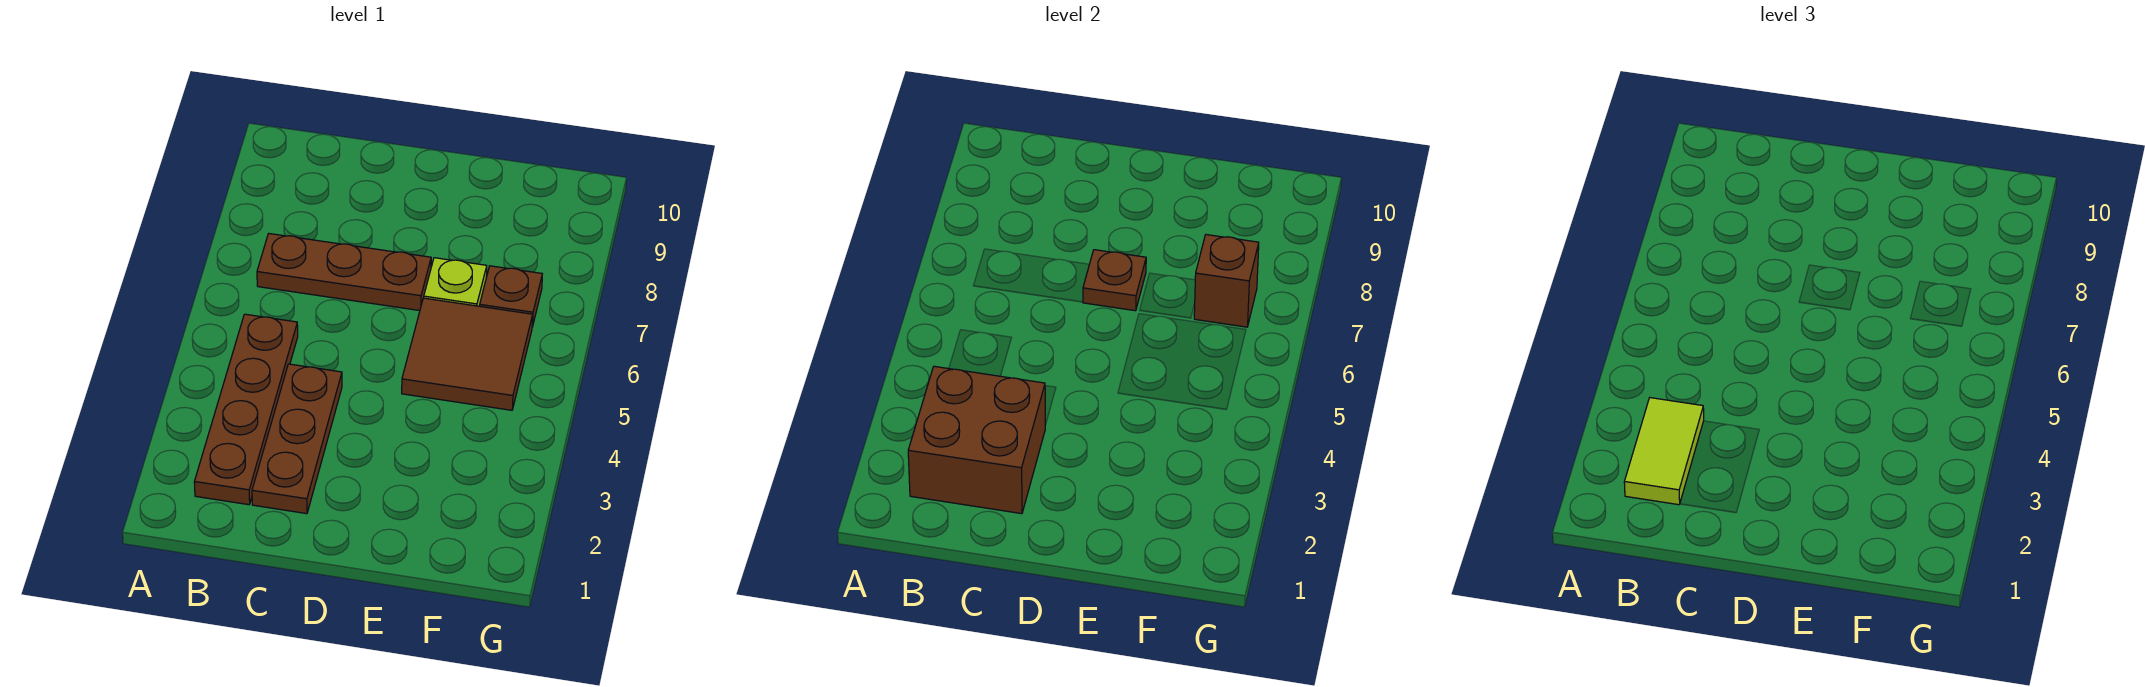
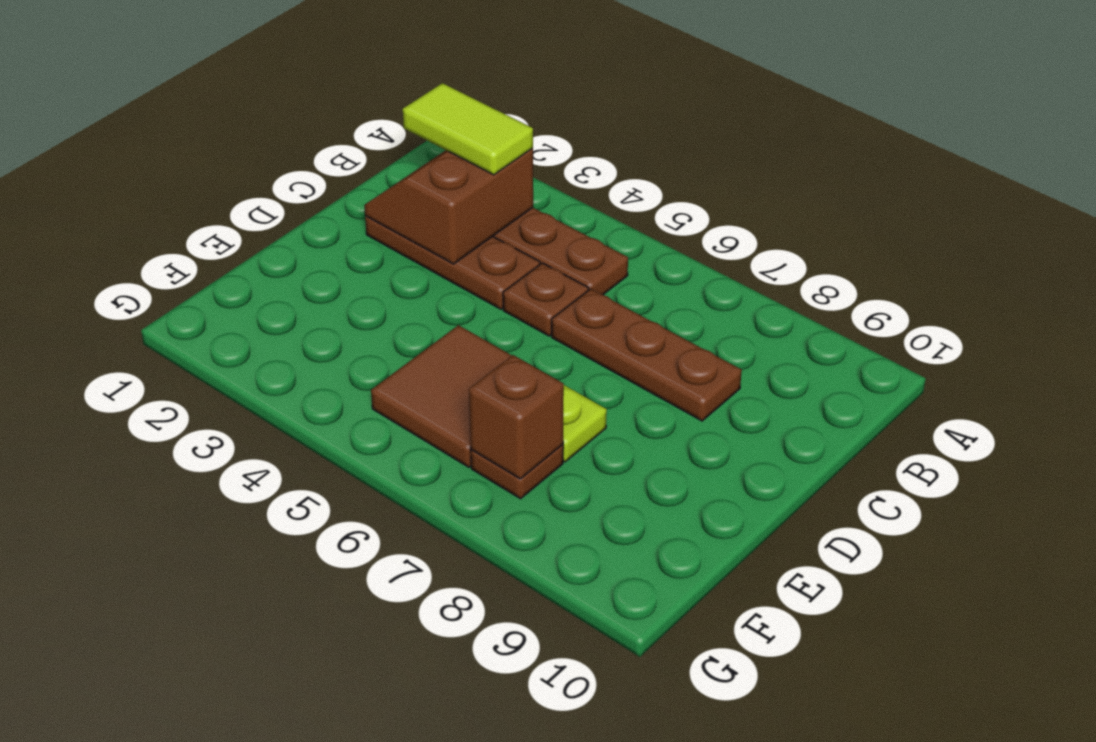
brown brick B2:C3 level 2 -> brown slope B2:C3 level 2 top 3
brown plate B7:D7 level 1 -> brown plate C6:C8 level 1
brown plate D7 level 2 -> brown plate C5 level 1

